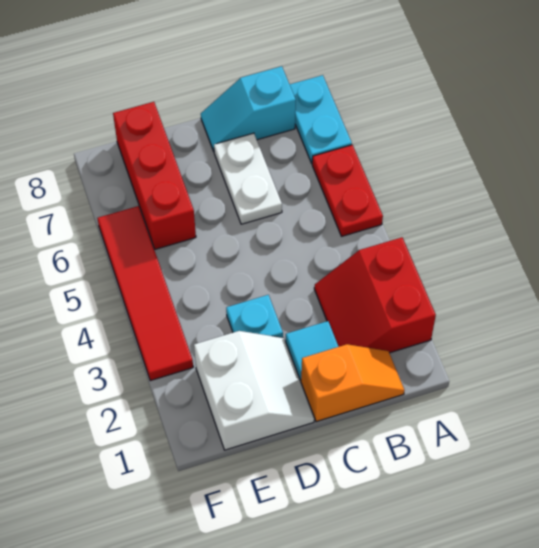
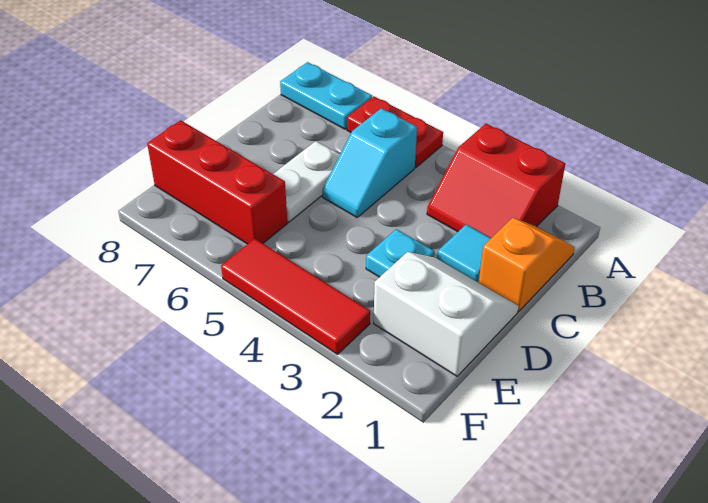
cyan slope B8:C8 level 1 top B -> cyan slope B5:C5 level 1 top B
white plate C6:C7 level 1 -> white plate C6:D6 level 1
red tile F3:F6 level 1 -> red tile F3:F5 level 1

